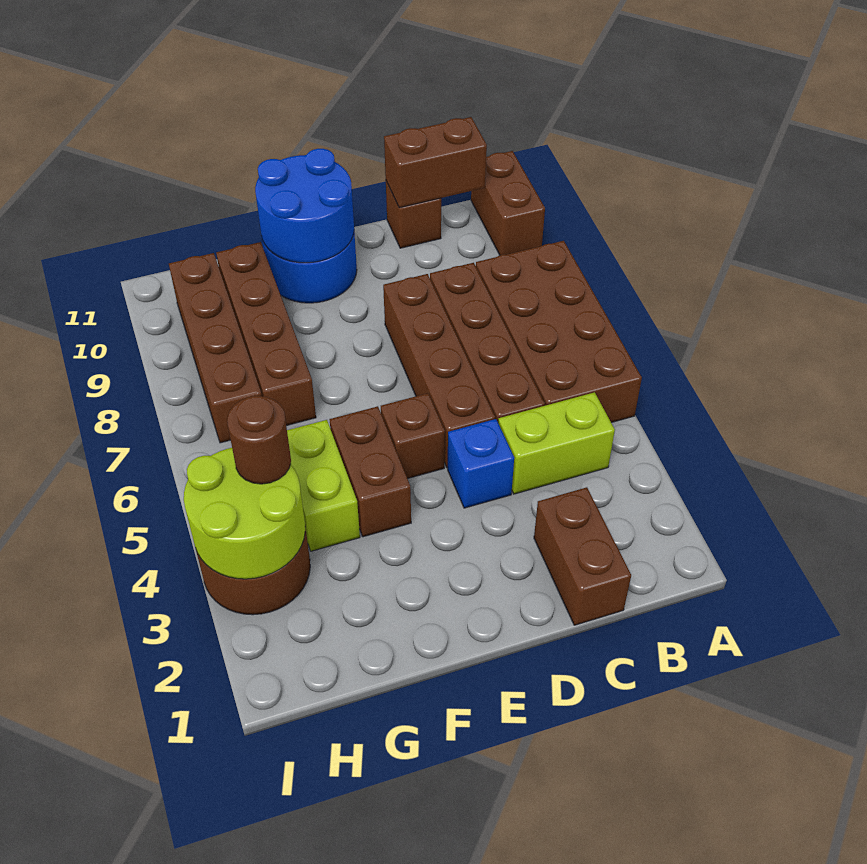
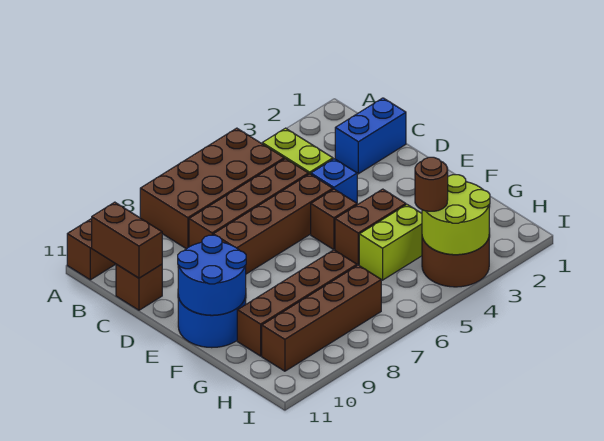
brown brick C1:C2 level 1 -> blue brick C1:C2 level 1

